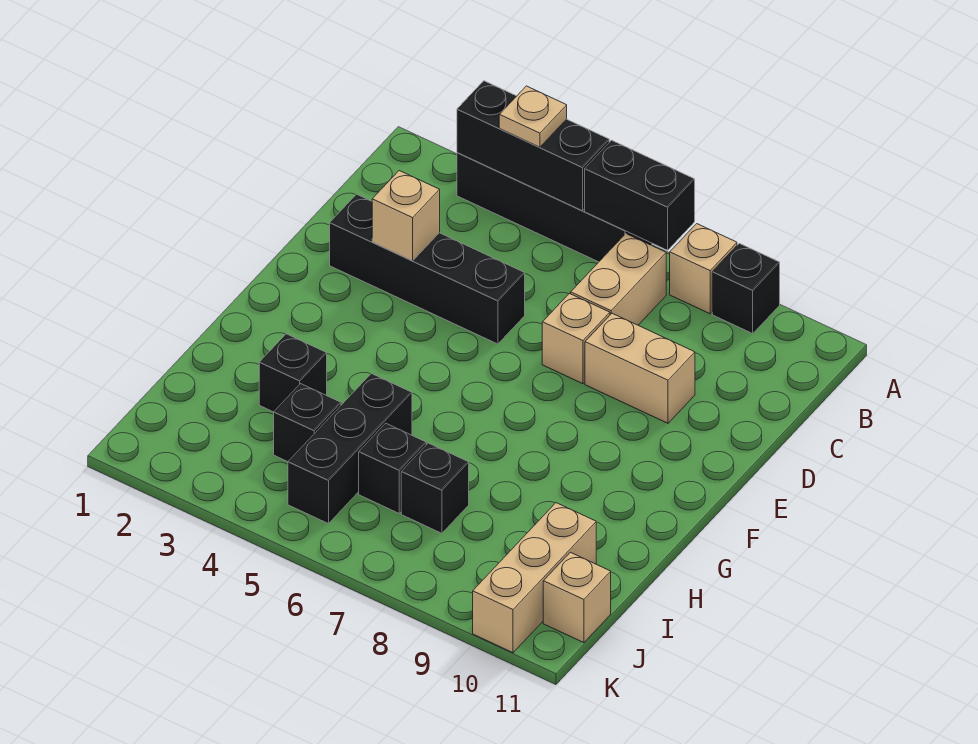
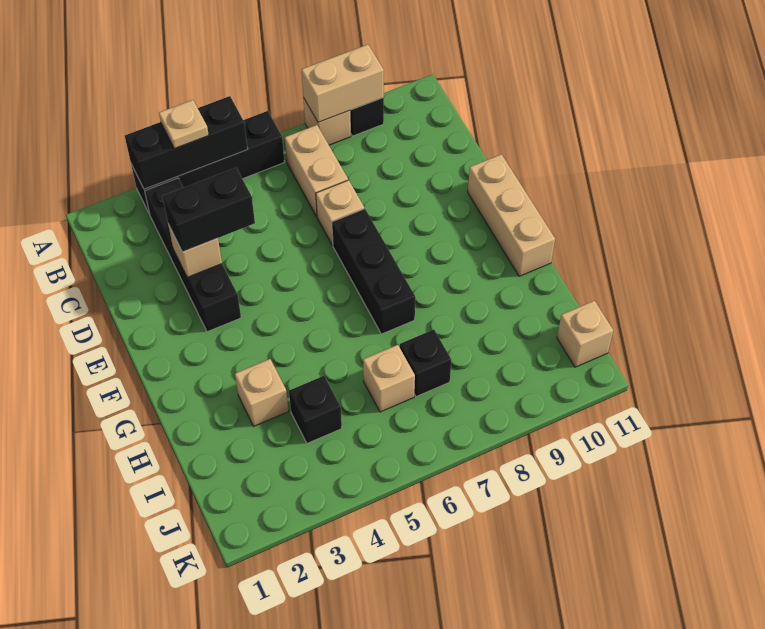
black brick A6:A7 level 2 -> black brick D3:D4 level 3
black brick D2:D5 level 1 -> black brick B3:E3 level 1
tan brick D8:D9 level 1 -> tan brick A8:A9 level 2
black brick H3 level 1 -> tan brick H3 level 1
black brick H5:J5 level 1 -> black brick E7:G7 level 1
black brick I6 level 1 -> tan brick I6 level 1
tan brick I10:K10 level 1 -> tan brick E11:G11 level 1

